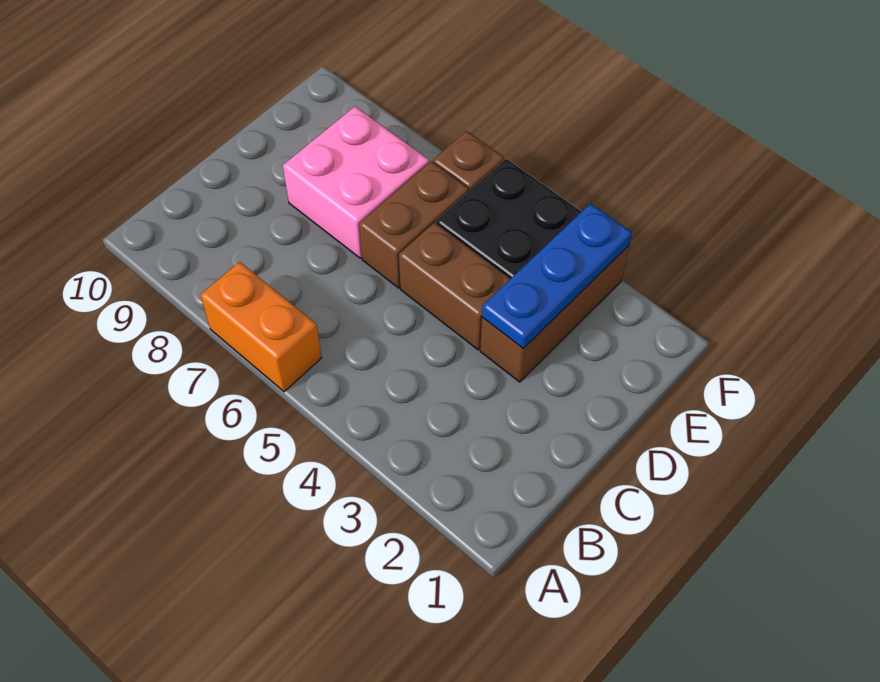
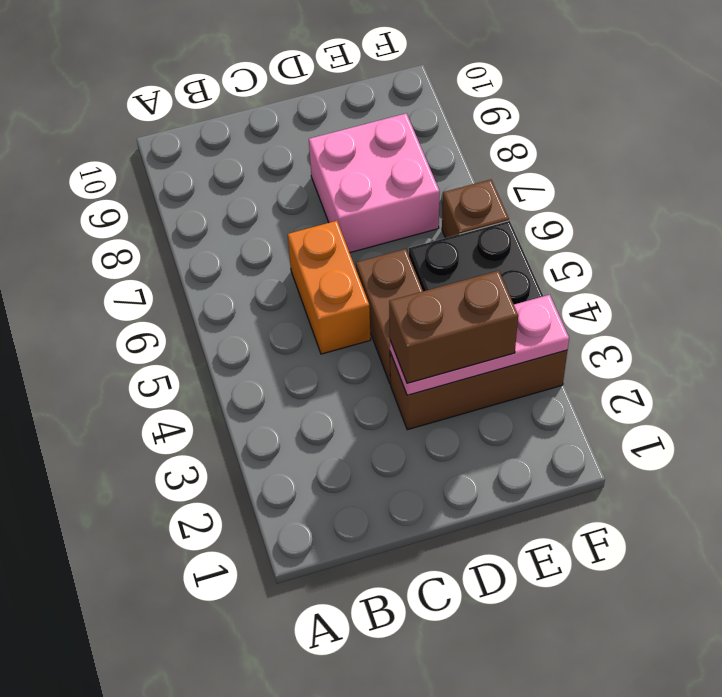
orange brick A6:A7 level 1 -> orange brick C5:C6 level 1
blue plate D3:F3 level 2 -> pink plate D3:F3 level 2
brown brick D6:E6 level 1 -> brown brick D3:E3 level 3

